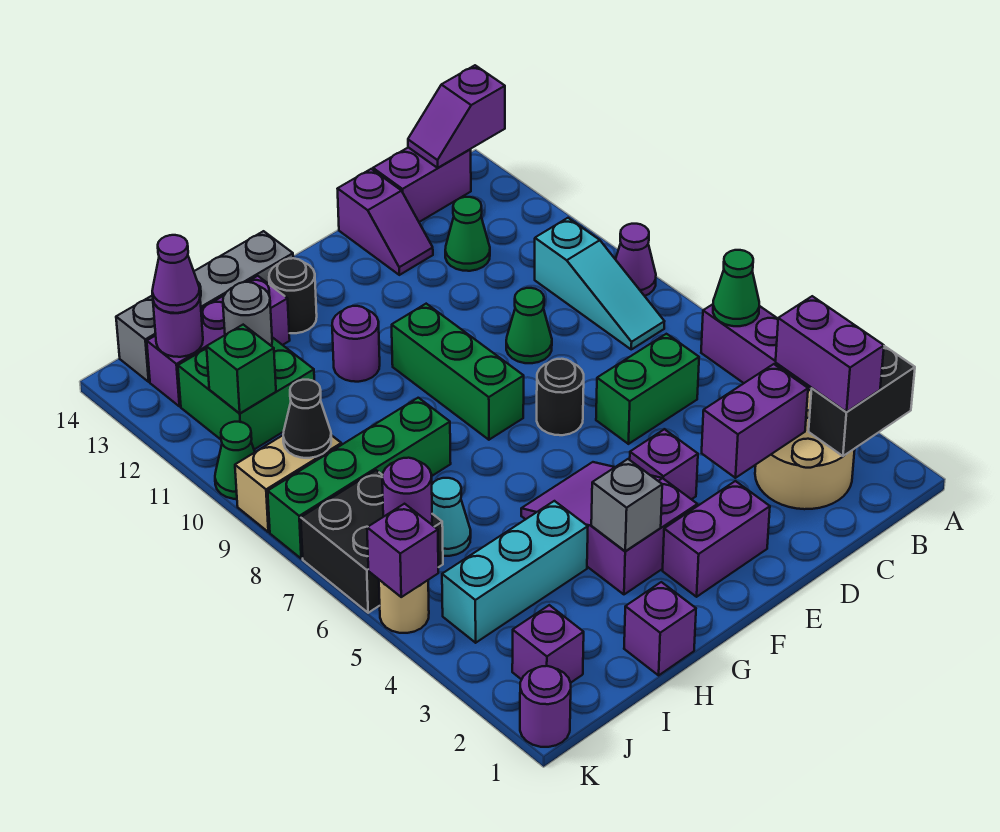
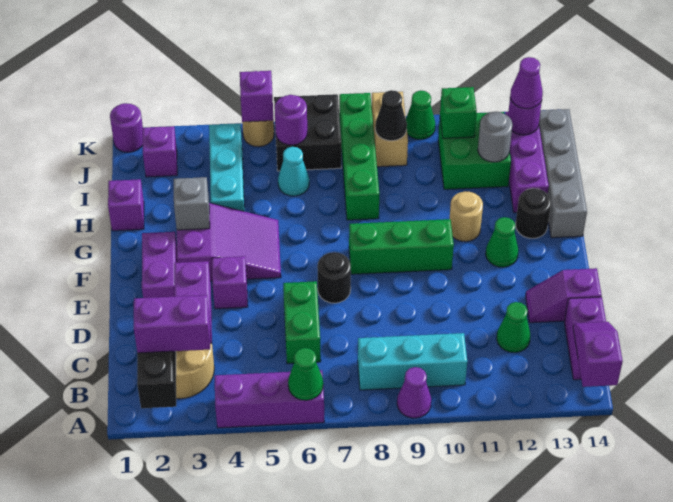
cyan slope B8:B10 level 1 top 10 -> cyan brick B8:B10 level 1
green cone D9 level 1 -> green cone F12 level 1
purple round brick G11 level 1 -> tan round brick G11 level 1

